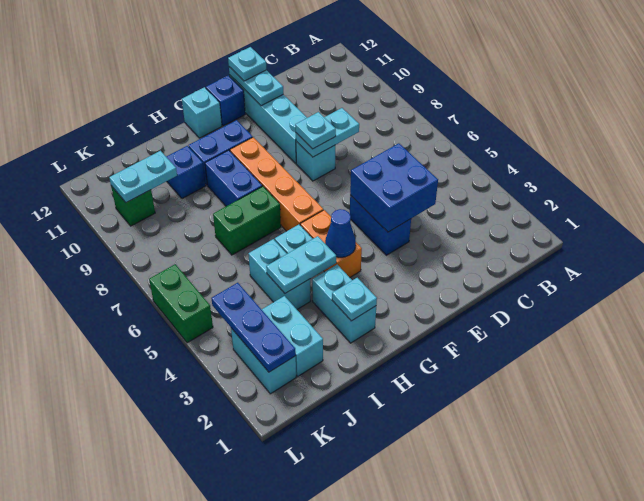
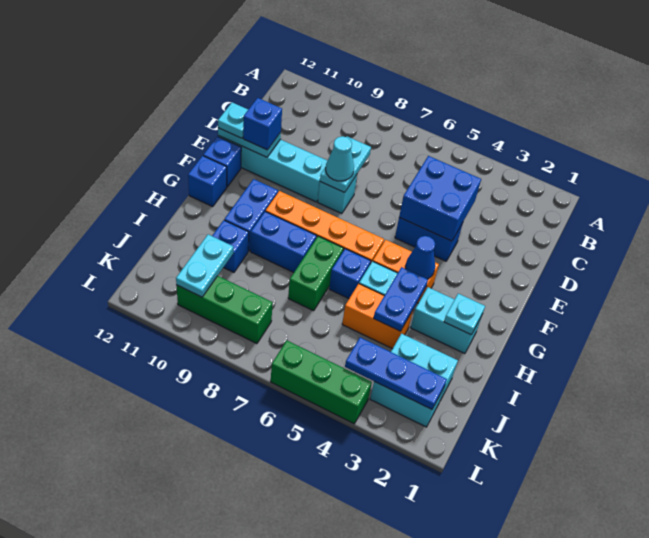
cyan plate E8 level 3 -> cyan cone E8 level 3
none -> blue brick E11 level 3
cyan brick G12 level 1 -> blue brick G12 level 1
cyan plate H4:I4 level 2 -> blue plate H4:I4 level 2
none -> blue brick H6 level 1
cyan brick I4:I5 level 1 -> orange brick I4:I5 level 1
green brick K10 level 1 -> green brick K8:K10 level 1
green brick L5:L6 level 1 -> green brick L4:L6 level 1

